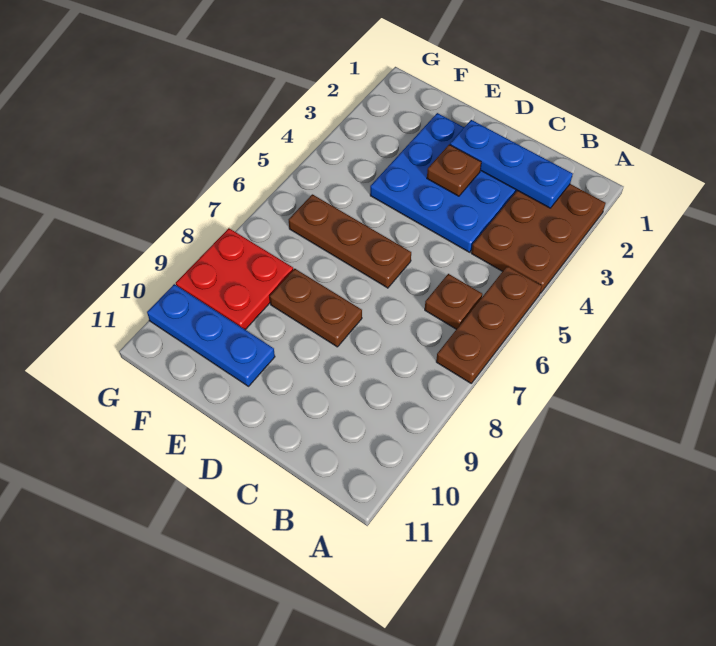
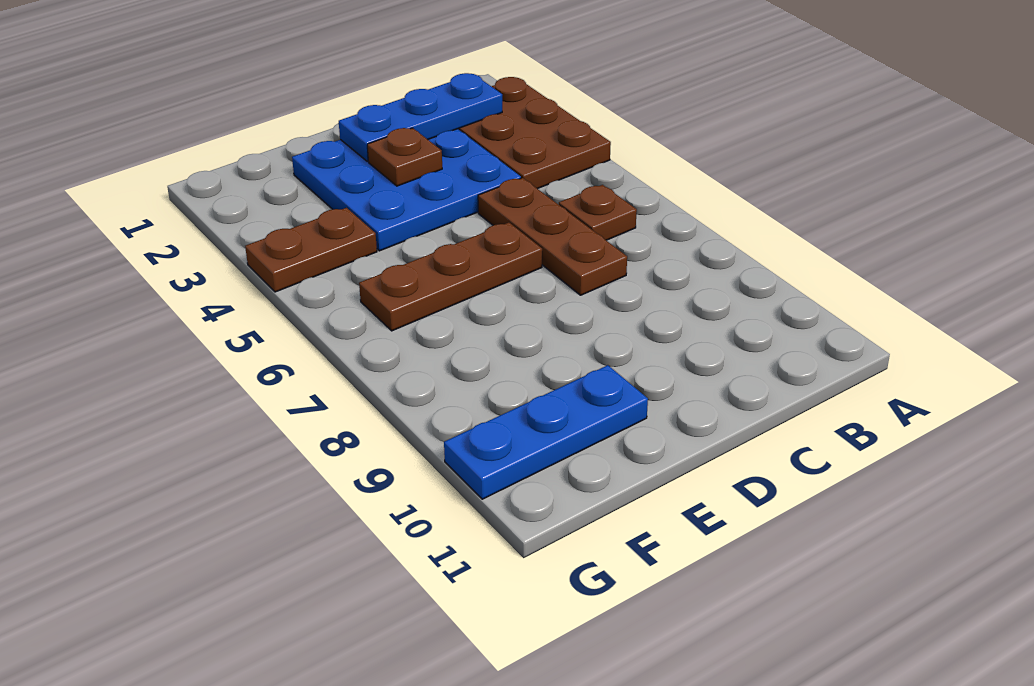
brown plate A5:A7 level 1 -> brown plate C5:C7 level 1
brown plate D8:E8 level 1 -> brown plate F4:G4 level 1
red plate F8:G9 level 1 -> none

